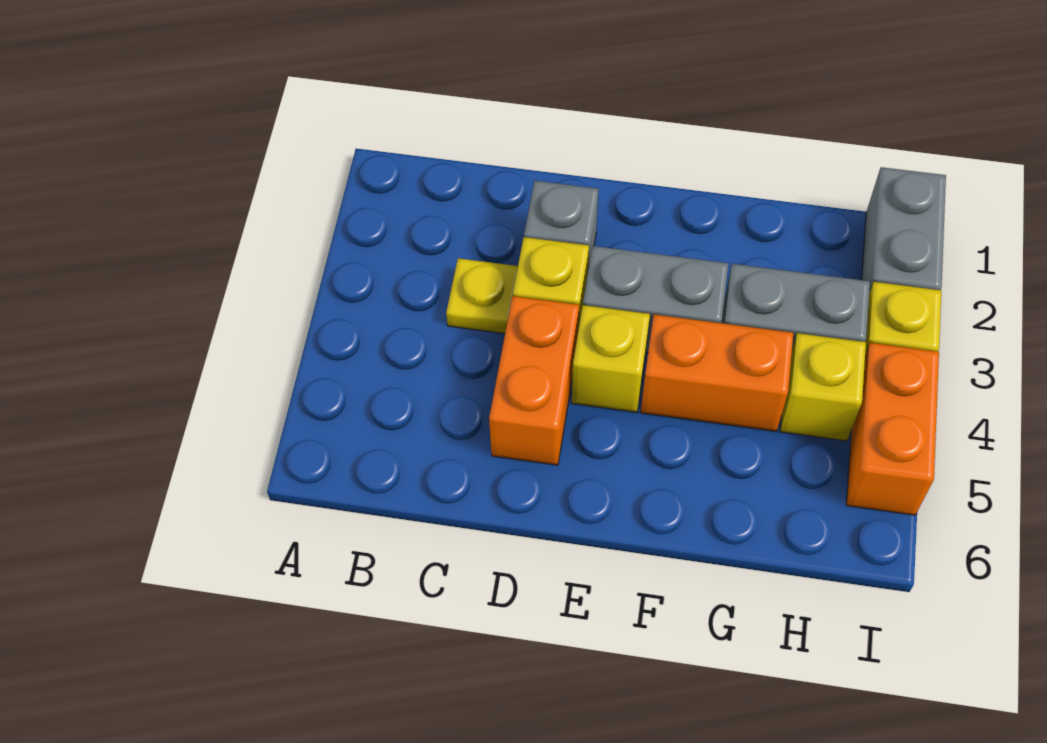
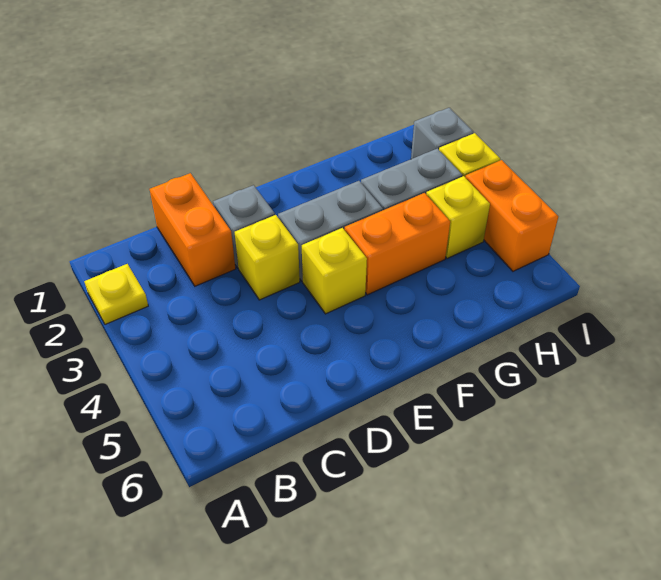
yellow plate C3 level 1 -> yellow plate A2 level 1
orange brick D4:D5 level 1 -> orange brick C1:C2 level 1
grey brick I1:I2 level 1 -> grey brick I2 level 1

